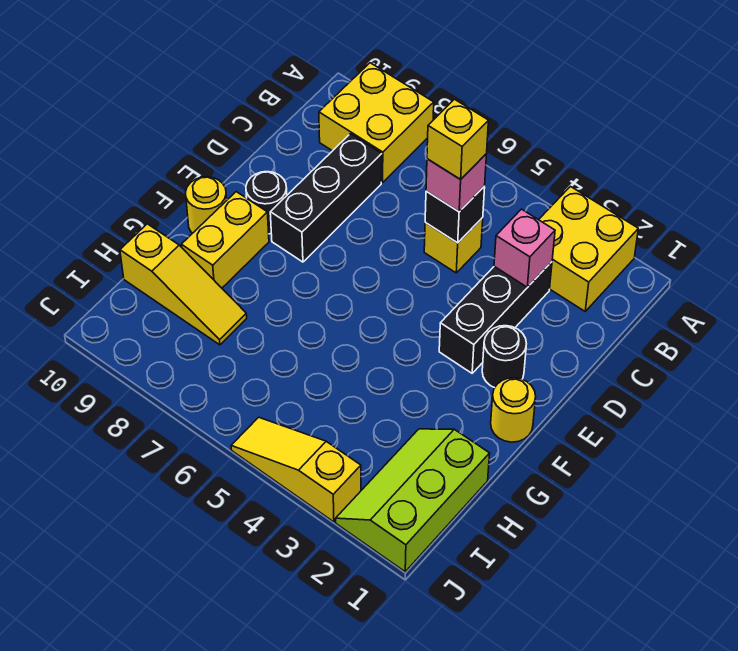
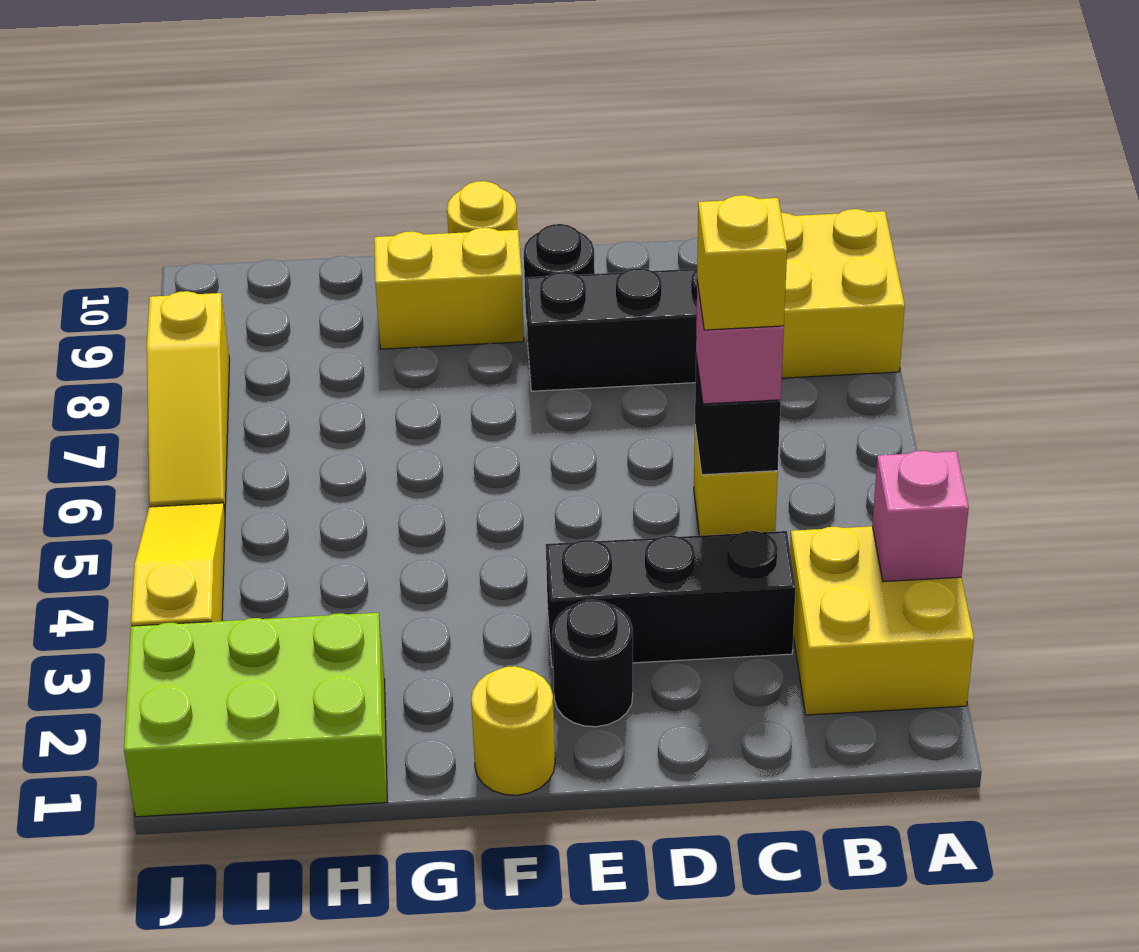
pink brick C3 level 2 -> pink brick A3 level 2
lime slope H1:J2 level 1 top 1 -> lime brick H1:J2 level 1
yellow slope H8:H10 level 1 top 10 -> yellow slope J6:J8 level 1 top 8

